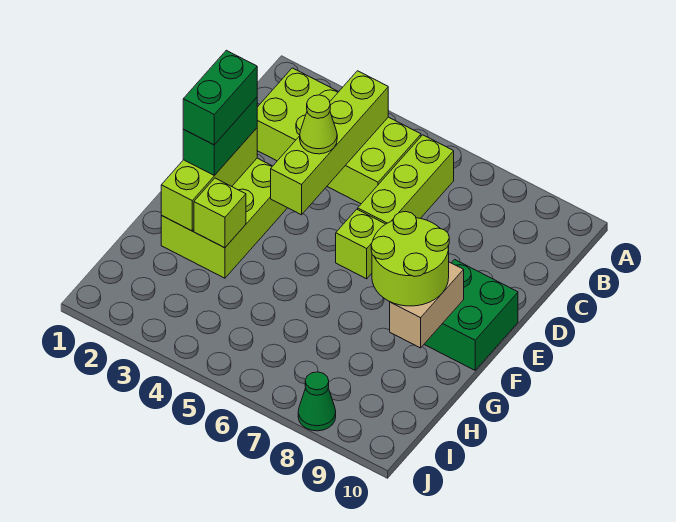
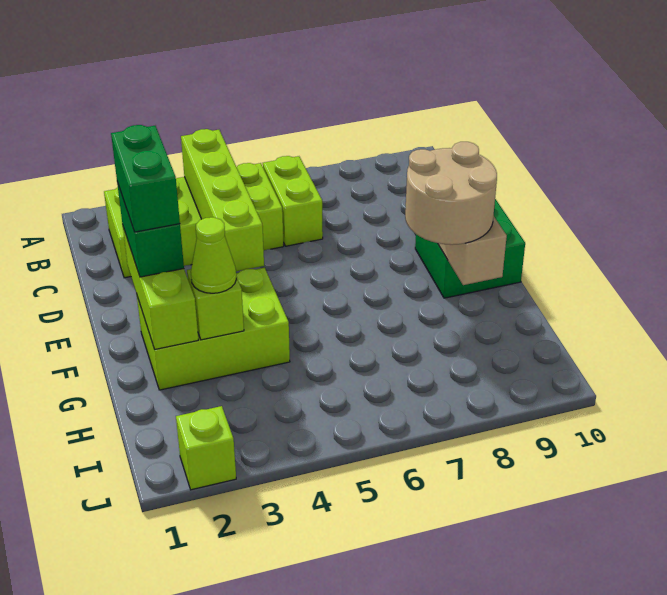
lime brick B6:D6 level 1 -> lime brick B6:C6 level 1
lime cone D4 level 3 -> lime cone G3 level 3
lime brick E2:G3 level 1 -> lime brick F2:G4 level 1
lime brick E6 level 1 -> lime brick J2 level 1
lime round brick F8:G9 level 3 -> tan round brick F8:G9 level 3
green cone J8 level 1 -> none

